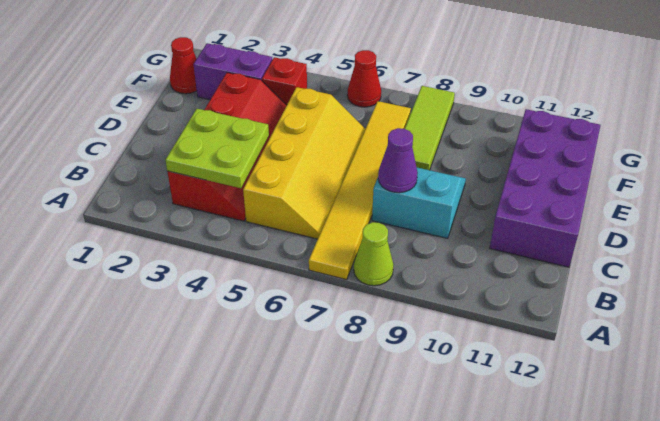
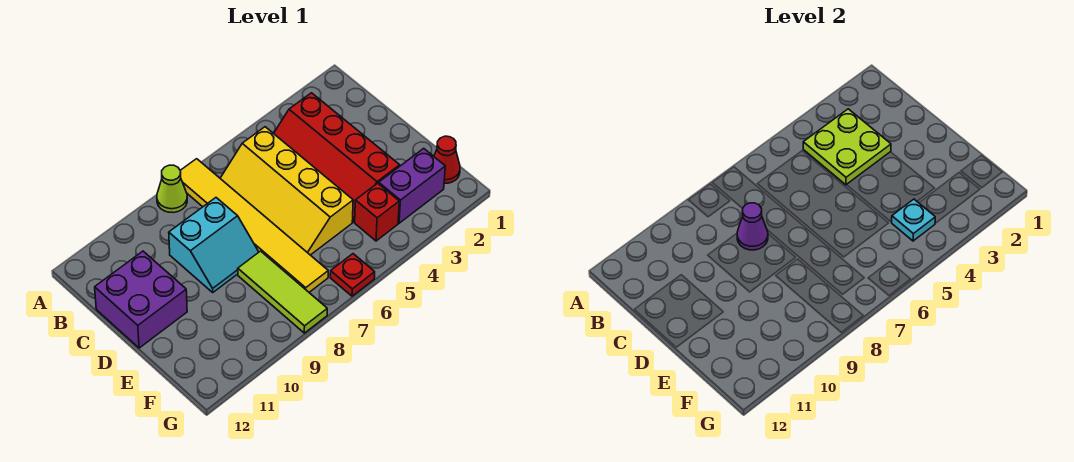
purple brick C11:F12 level 1 -> purple brick C11:D12 level 1
none -> cyan plate F4 level 2
red cone G6 level 1 -> red plate G6 level 1

